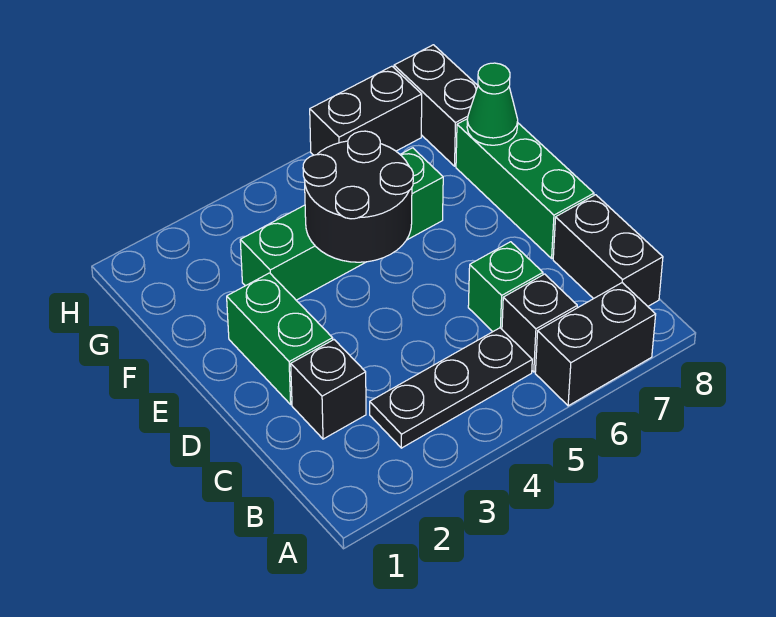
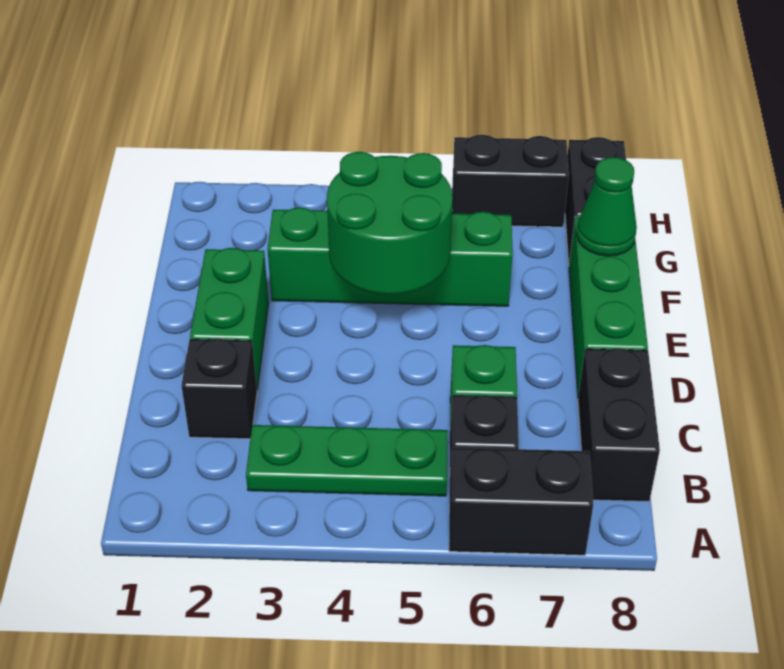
black plate B3:B5 level 1 -> green plate B3:B5 level 1
black round brick E4:F5 level 2 -> green round brick E4:F5 level 2

